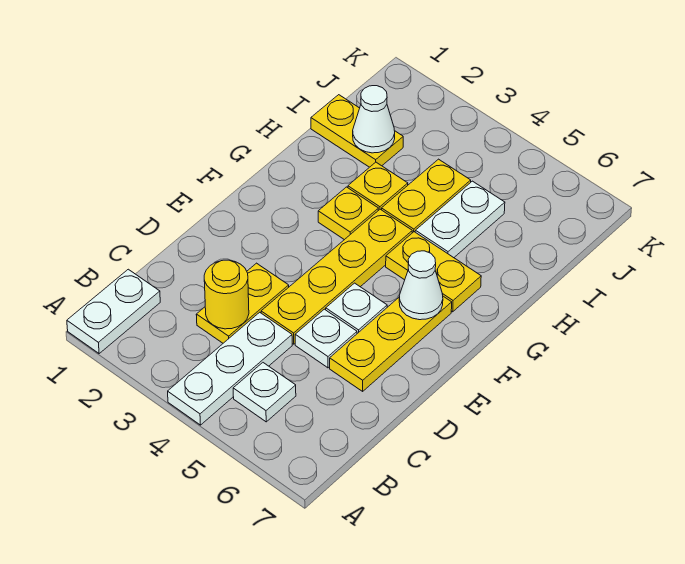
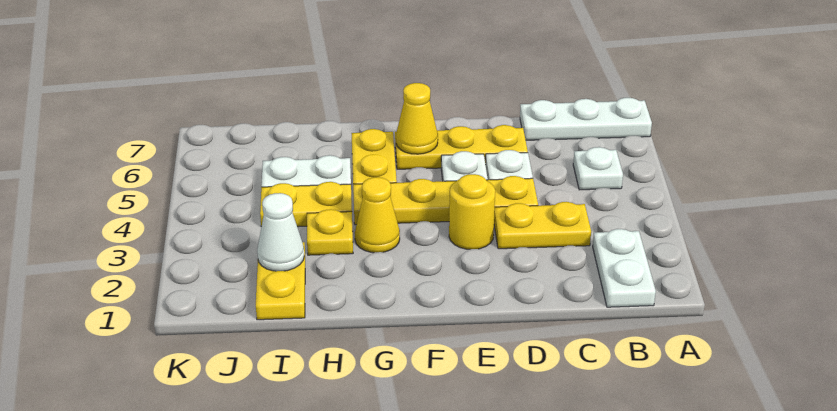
white plate A1:B1 level 1 -> white plate B1:B2 level 1
white plate A4:C4 level 1 -> white plate A7:C7 level 1
yellow round brick C3 level 2 -> yellow round brick E3 level 1
white cone F6 level 2 -> yellow cone F6 level 2
yellow plate G3 level 1 -> yellow cone G3 level 1

